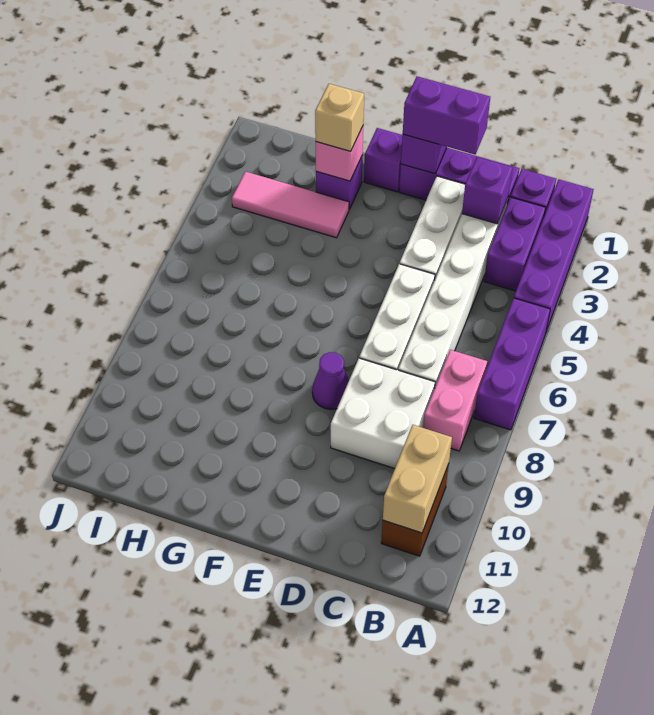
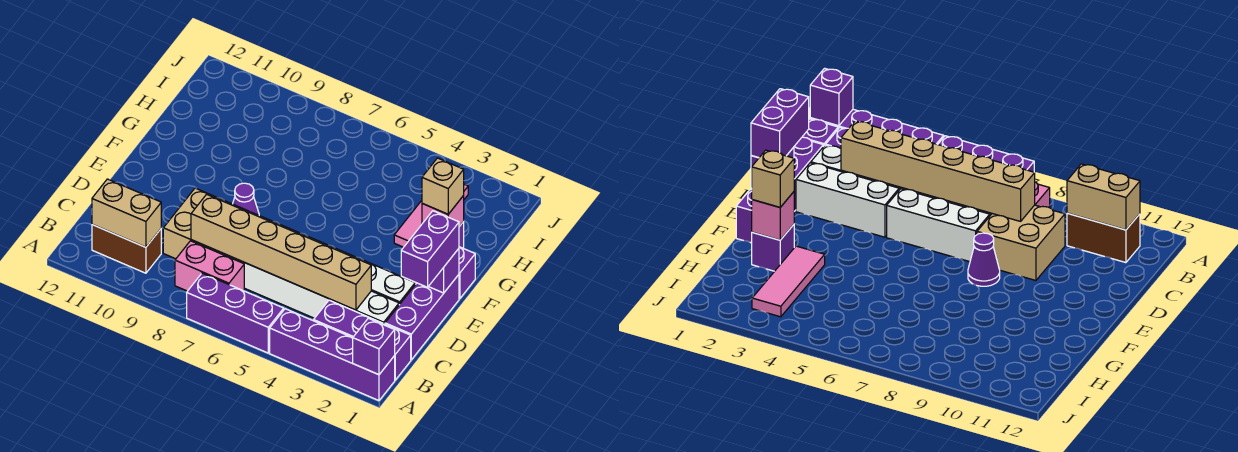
purple brick C2 level 2 -> purple brick A1 level 2
none -> tan brick C3:C8 level 2
white brick C8:D9 level 1 -> tan brick C8:D9 level 1

